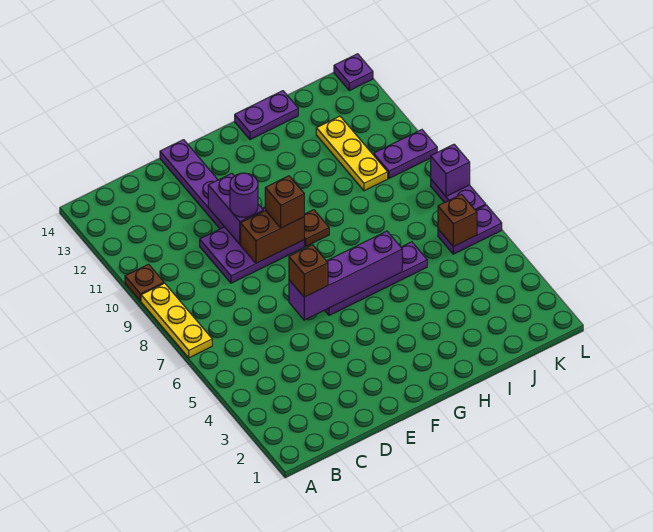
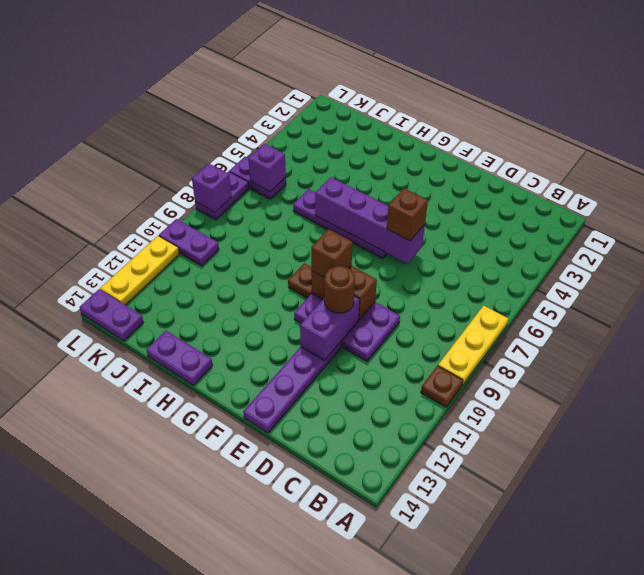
purple round brick E10 level 3 -> brown round brick E10 level 3
yellow plate J10:J12 level 1 -> yellow plate L11:L13 level 1
brown brick K6 level 2 -> purple brick K6 level 2
purple plate L14 level 1 -> purple plate K14:L14 level 1

